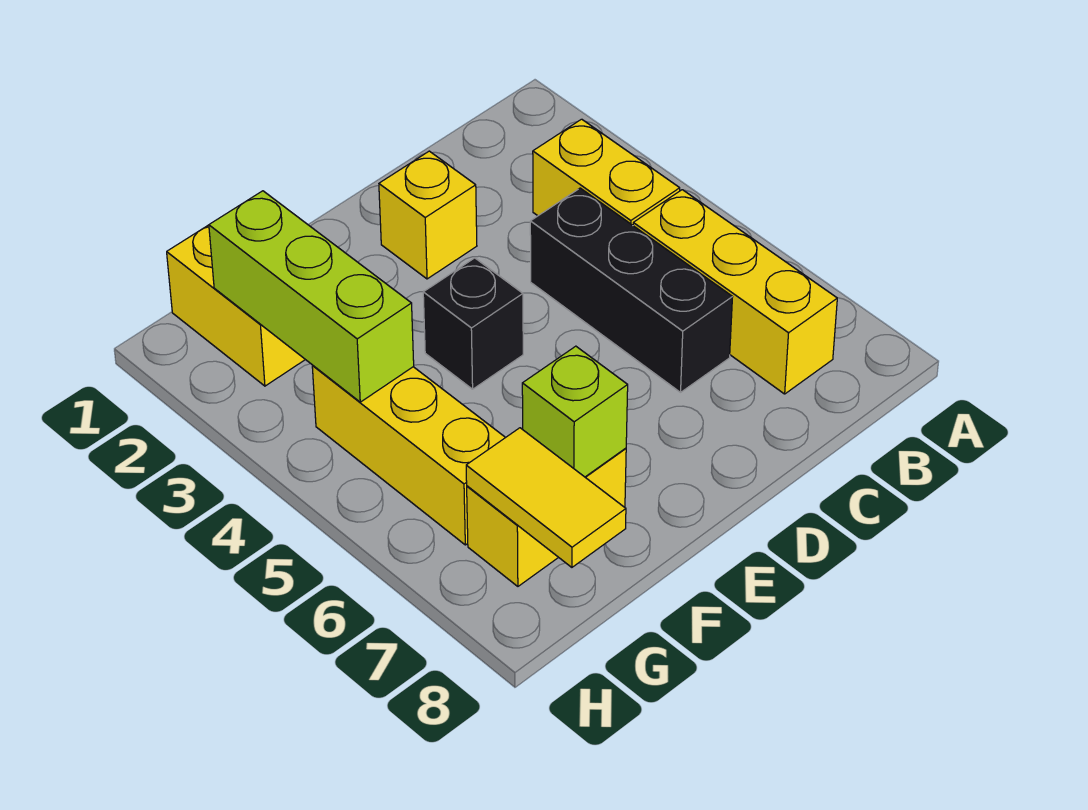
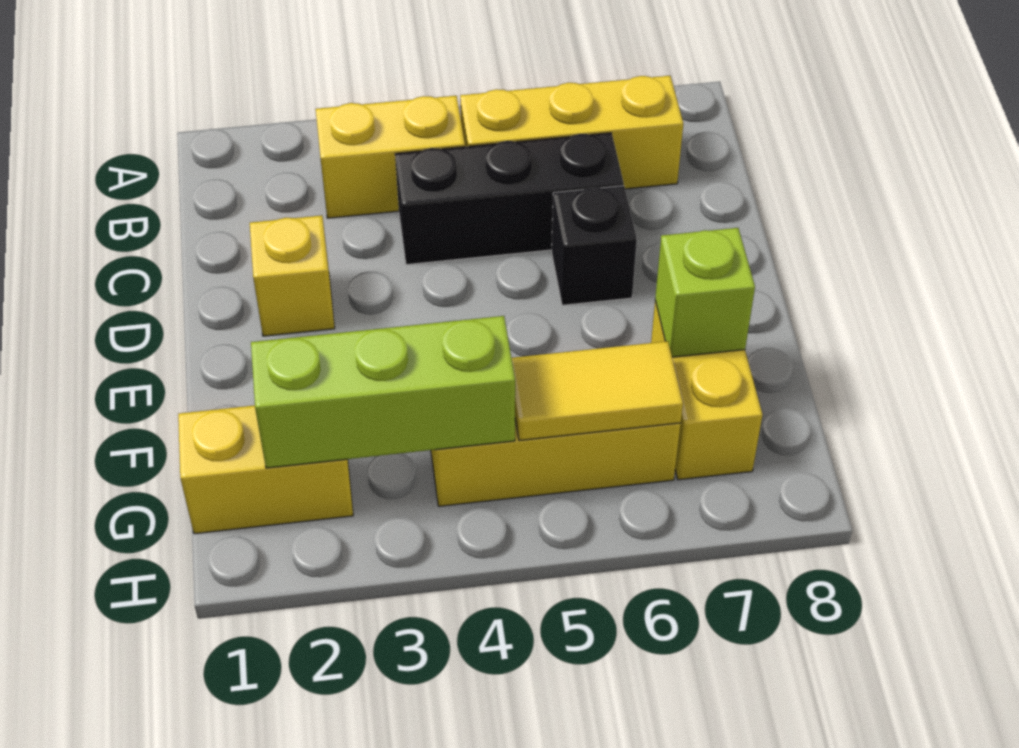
black brick E4 level 1 -> black brick D6 level 1
yellow tile G7:G8 level 2 -> yellow tile G5:G6 level 2

